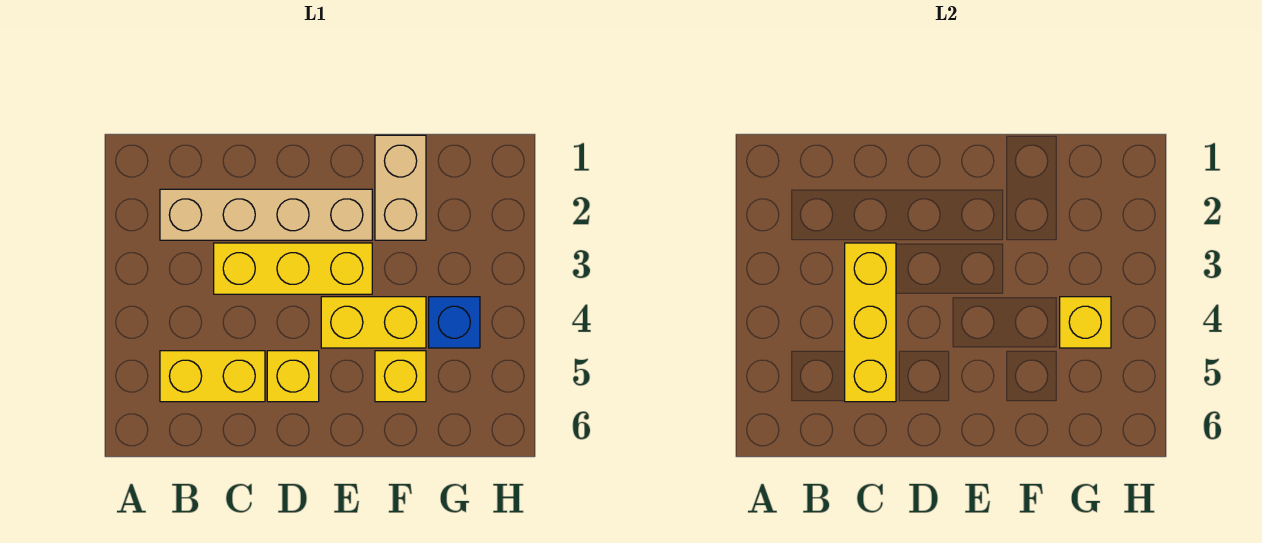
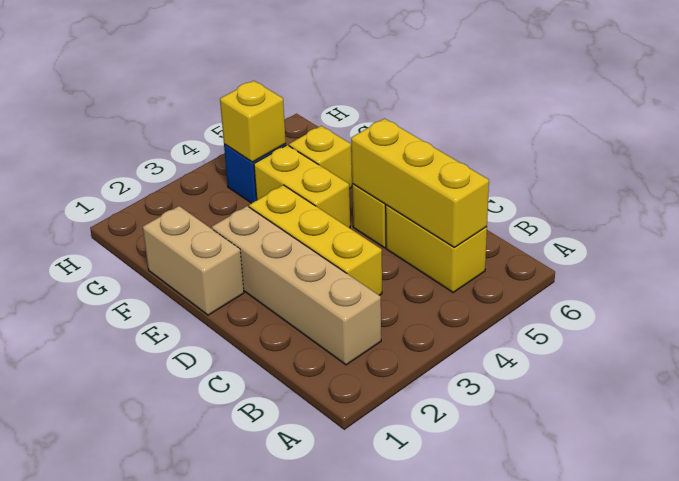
yellow brick C3:C5 level 2 -> yellow brick B5:D5 level 2
tan brick F1:F2 level 1 -> tan brick E1:F1 level 1

